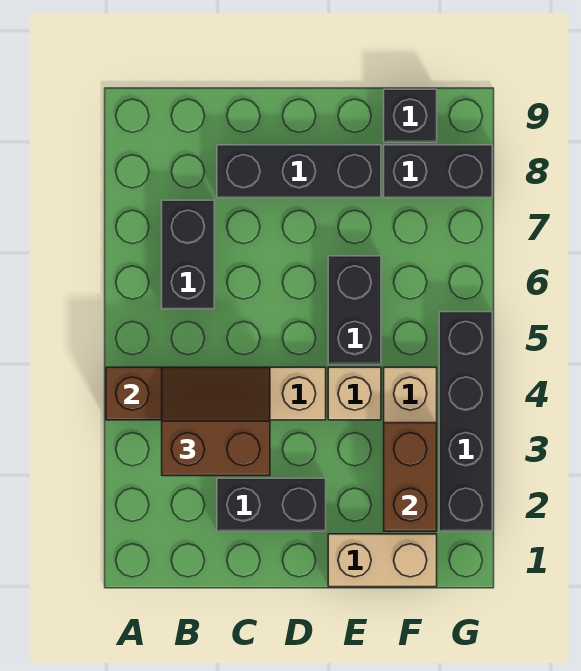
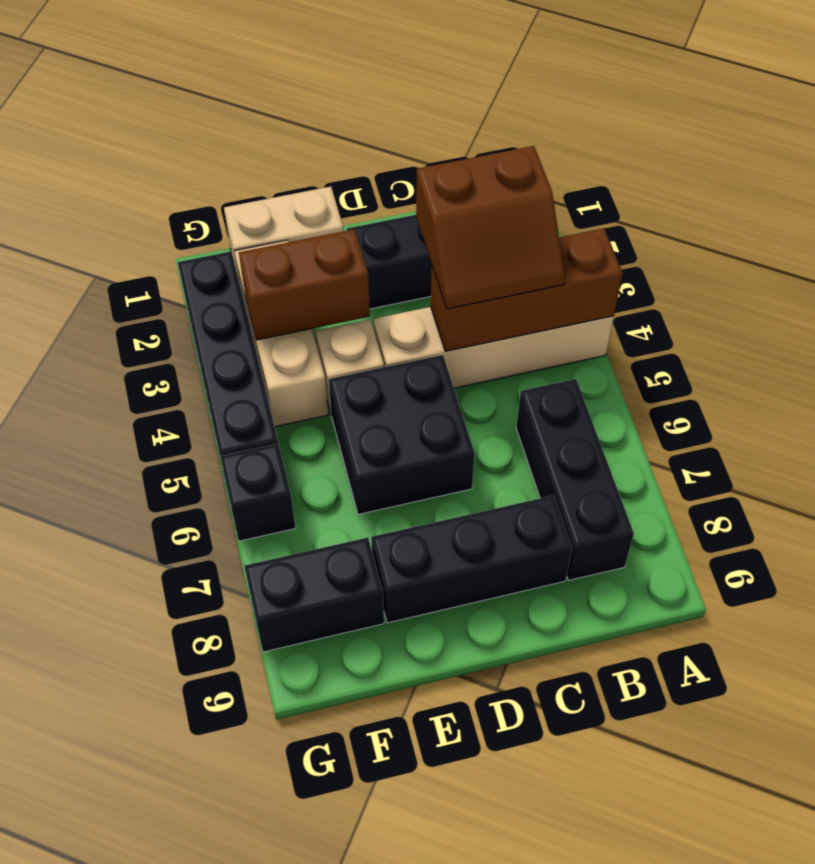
black brick B6:B7 level 1 -> black brick B6:B8 level 1
black brick E5:E6 level 1 -> black brick D5:E6 level 1
brown brick F2:F3 level 2 -> brown brick E3:F3 level 2
black brick F9 level 1 -> black brick G6 level 1

